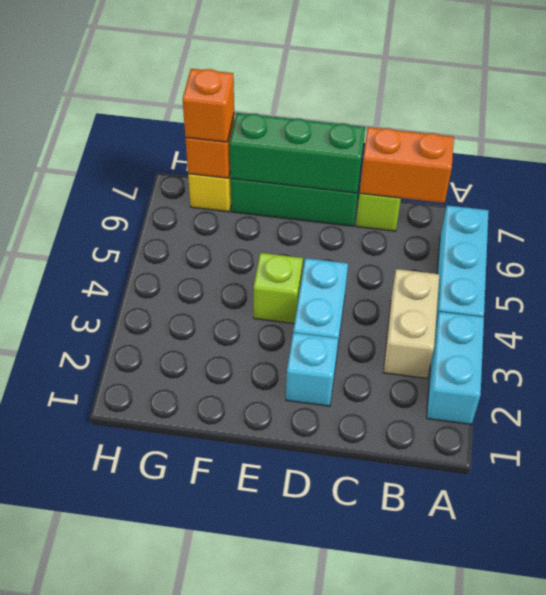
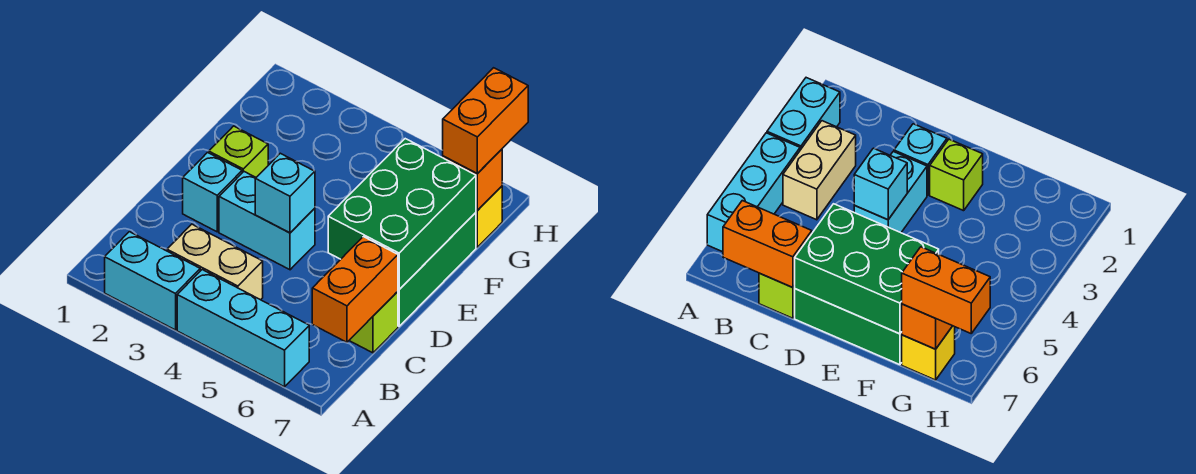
none -> cyan brick D4 level 2
green brick D7:F7 level 2 -> green brick D6:F7 level 2
lime brick E4 level 1 -> lime brick E2 level 1
orange brick G7 level 3 -> orange brick G7:H7 level 3

